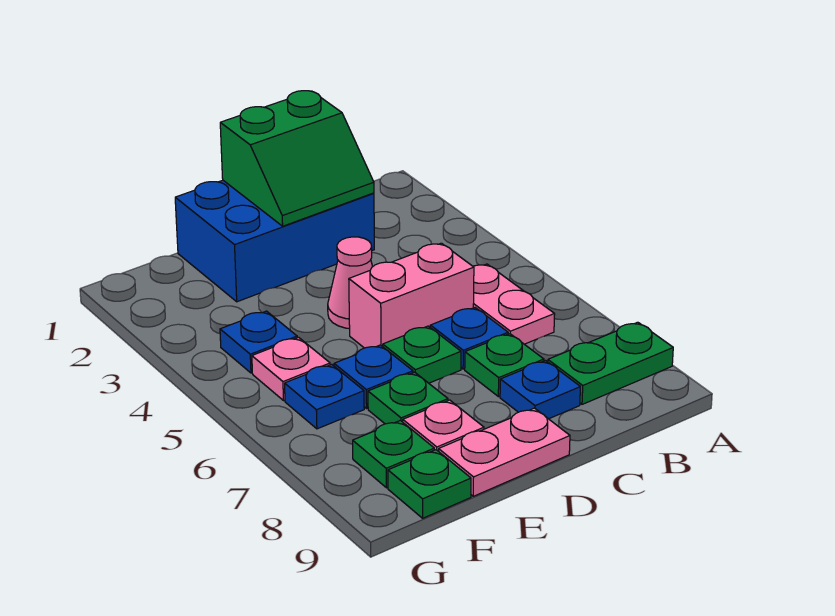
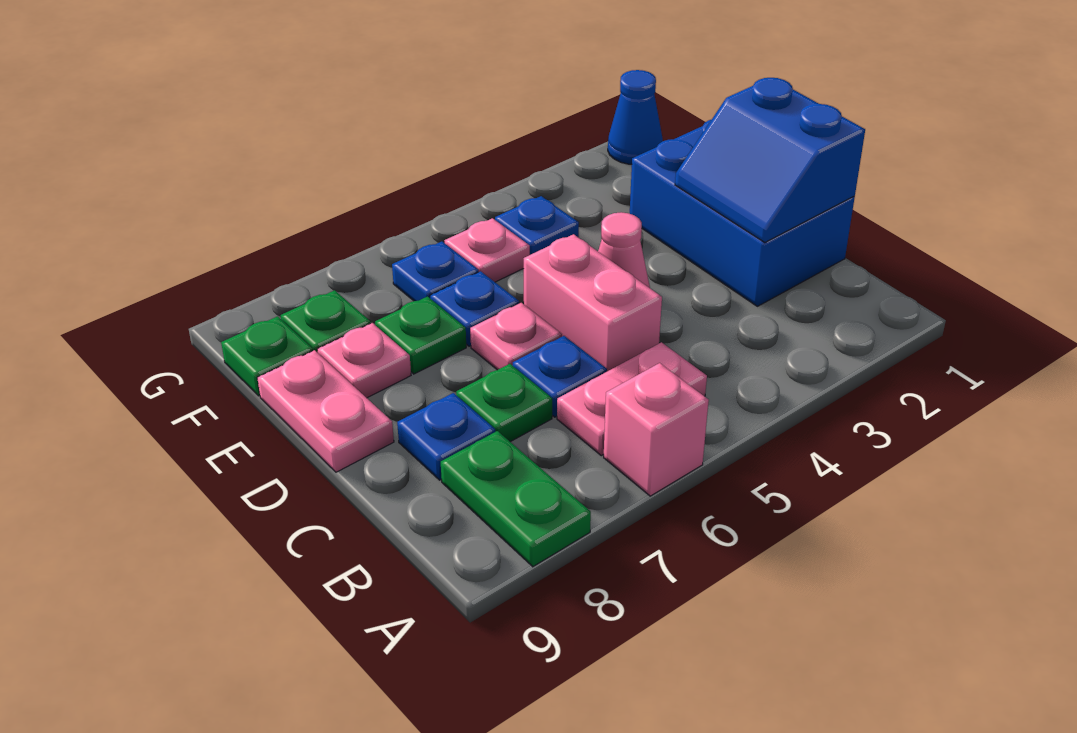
none -> pink brick A6 level 1
green slope C1:D2 level 2 top 1 -> blue slope C1:D2 level 2 top 1
green plate D6 level 1 -> pink plate D6 level 1
none -> blue cone G1 level 1

